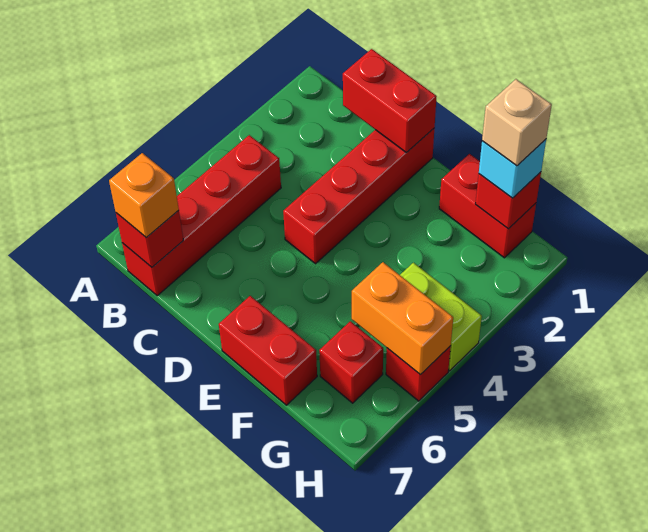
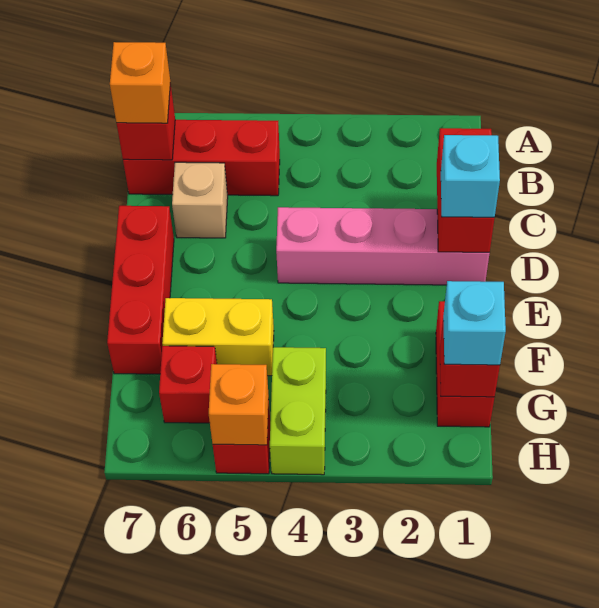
red brick B4:B7 level 1 -> red brick B5:B7 level 1
red brick D1:D4 level 1 -> pink brick D1:D4 level 1
none -> cyan brick D1 level 3
red brick E7:F7 level 1 -> red brick D7:F7 level 1
none -> yellow brick F5:F6 level 1
tan brick G1 level 4 -> tan brick C6 level 1
orange brick G5:H5 level 2 -> orange brick H5 level 2

